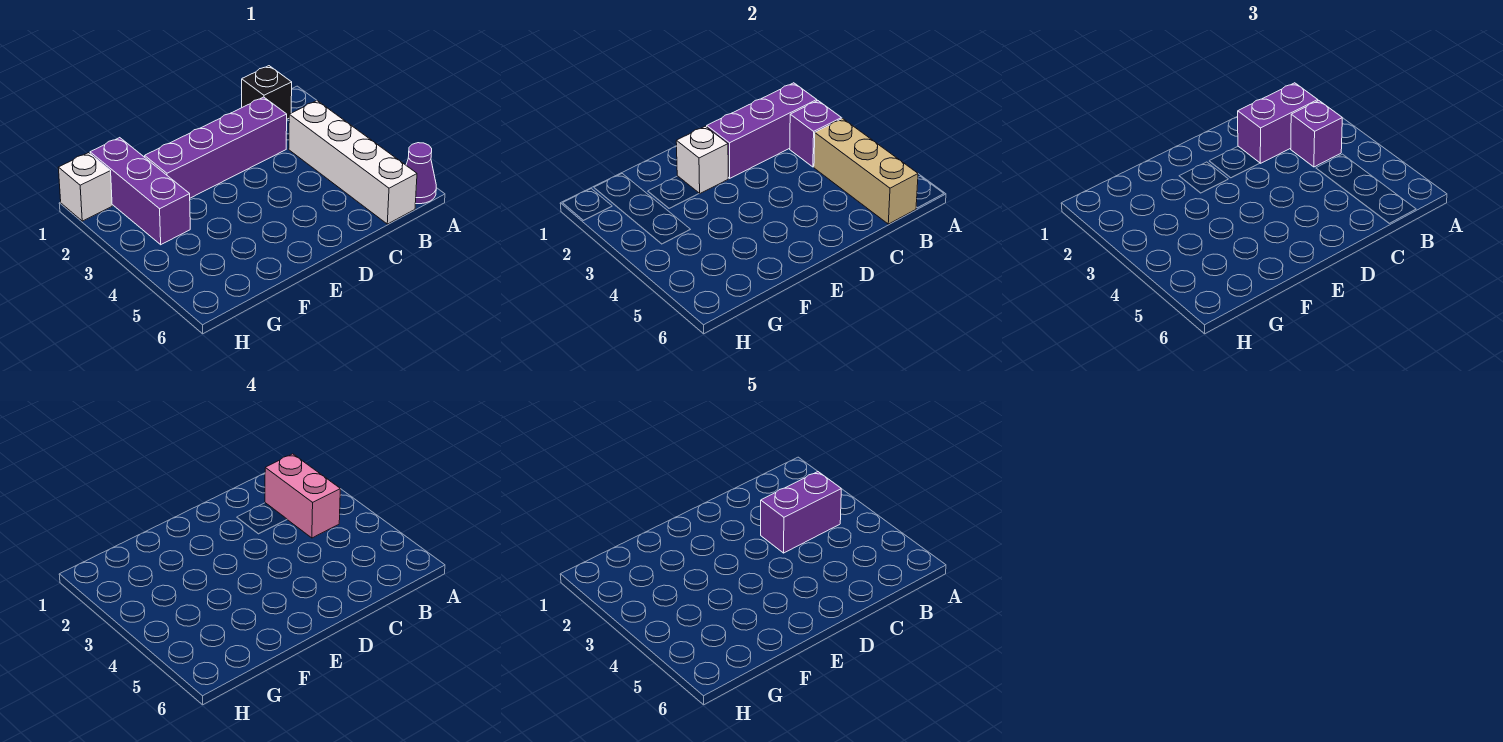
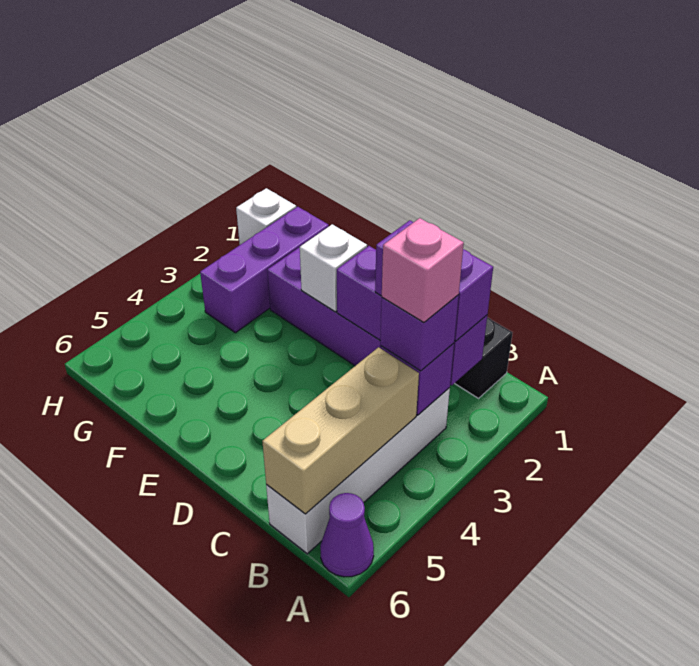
pink brick B2:B3 level 4 -> pink brick B3 level 4
purple brick B3:C3 level 5 -> none

